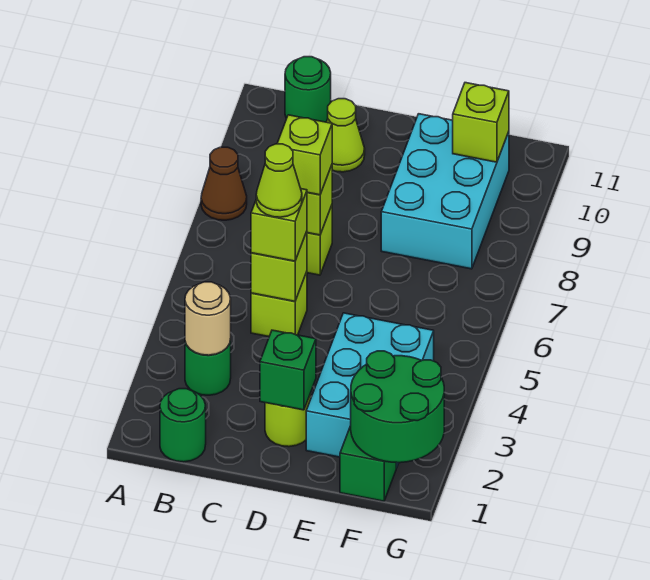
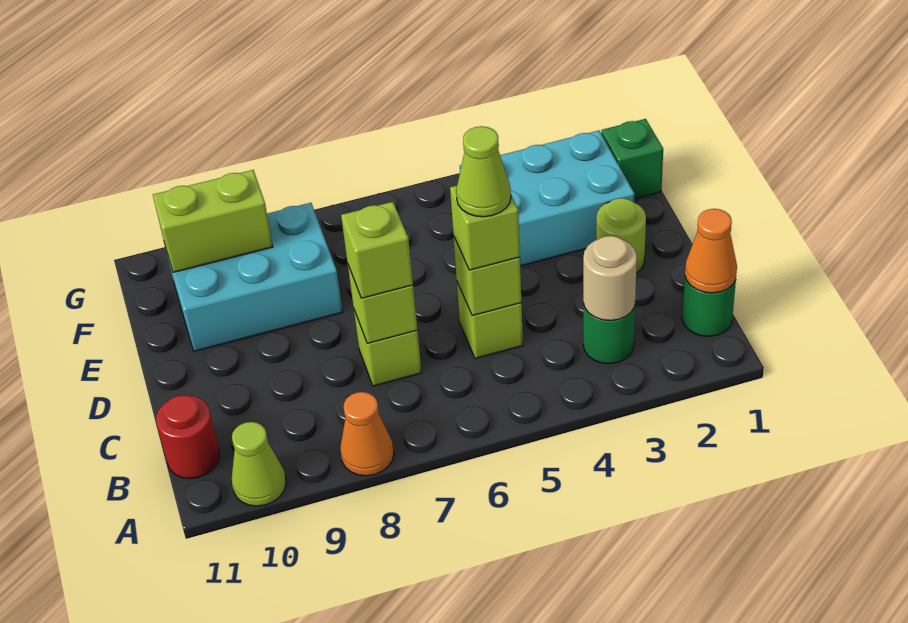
brown cone A8 level 1 -> orange cone A8 level 1
none -> orange cone B1 level 2
green round brick B11 level 1 -> red round brick B11 level 1
lime cone C10 level 1 -> lime cone A10 level 1
green brick D2 level 2 -> none
green round brick F1:G2 level 2 -> none
lime brick F10 level 2 -> lime brick F9:F10 level 2

